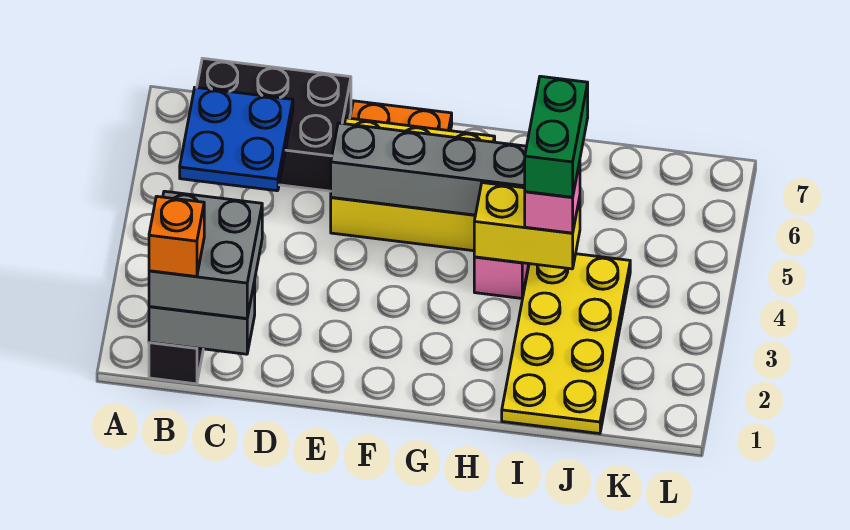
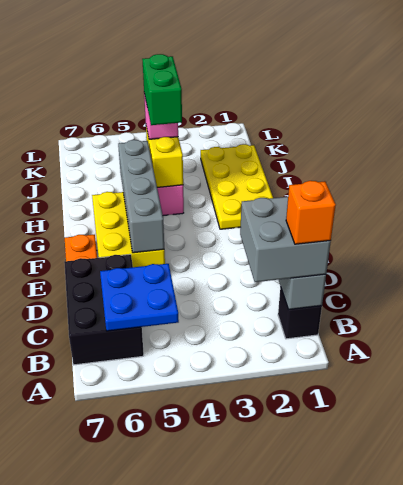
yellow plate I1:J4 level 1 -> yellow plate G1:J2 level 1
green brick I4:I5 level 4 -> green brick H4:I4 level 4

